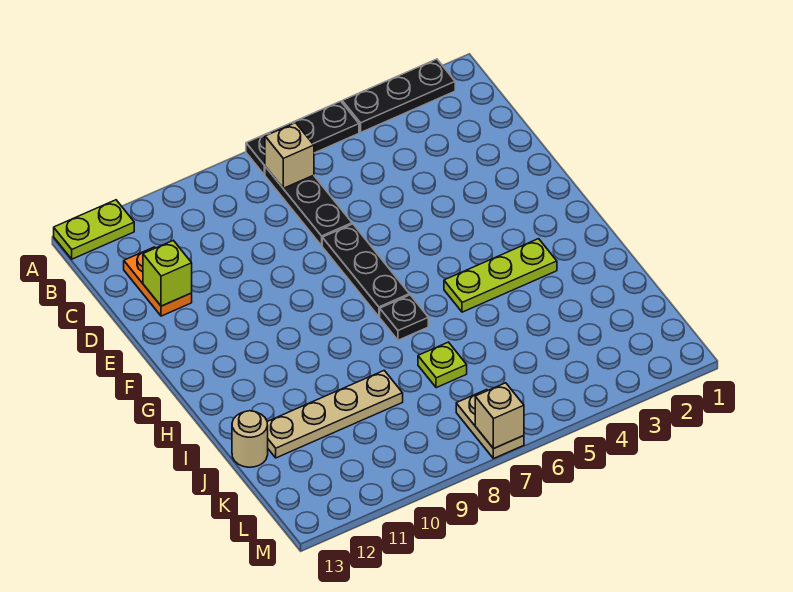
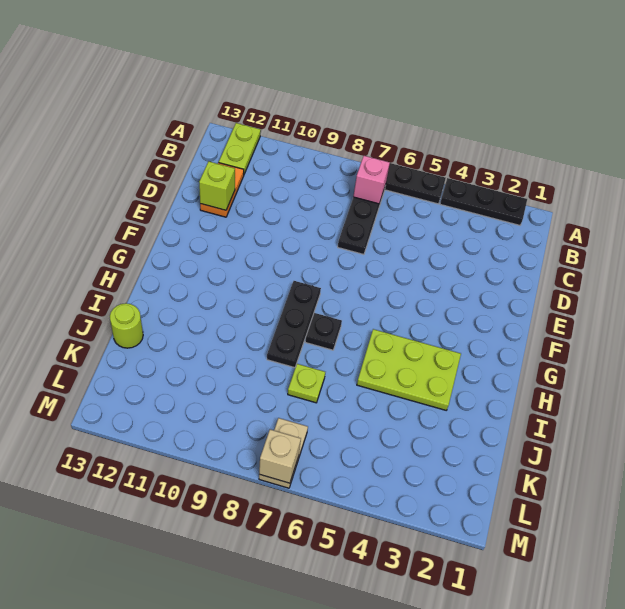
lime plate A12:A13 level 1 -> lime plate A12:B12 level 1
tan brick B7 level 2 -> pink brick B7 level 2
black plate E7:G7 level 1 -> black plate G8:I8 level 1
lime plate H3:H5 level 1 -> lime plate H3:I5 level 1
tan plate J9:J12 level 1 -> none
tan round brick J13 level 1 -> lime round brick J13 level 1

